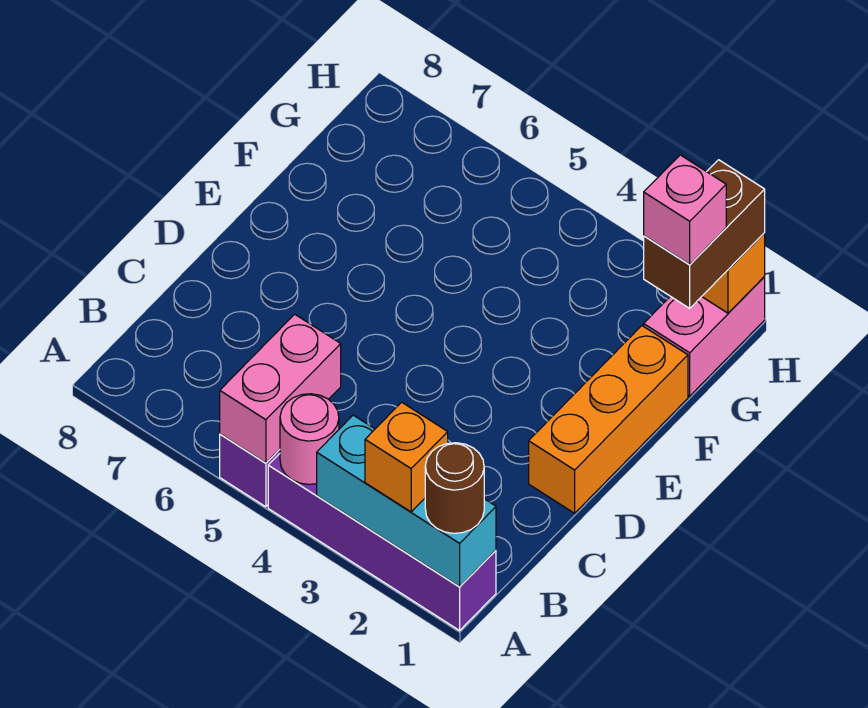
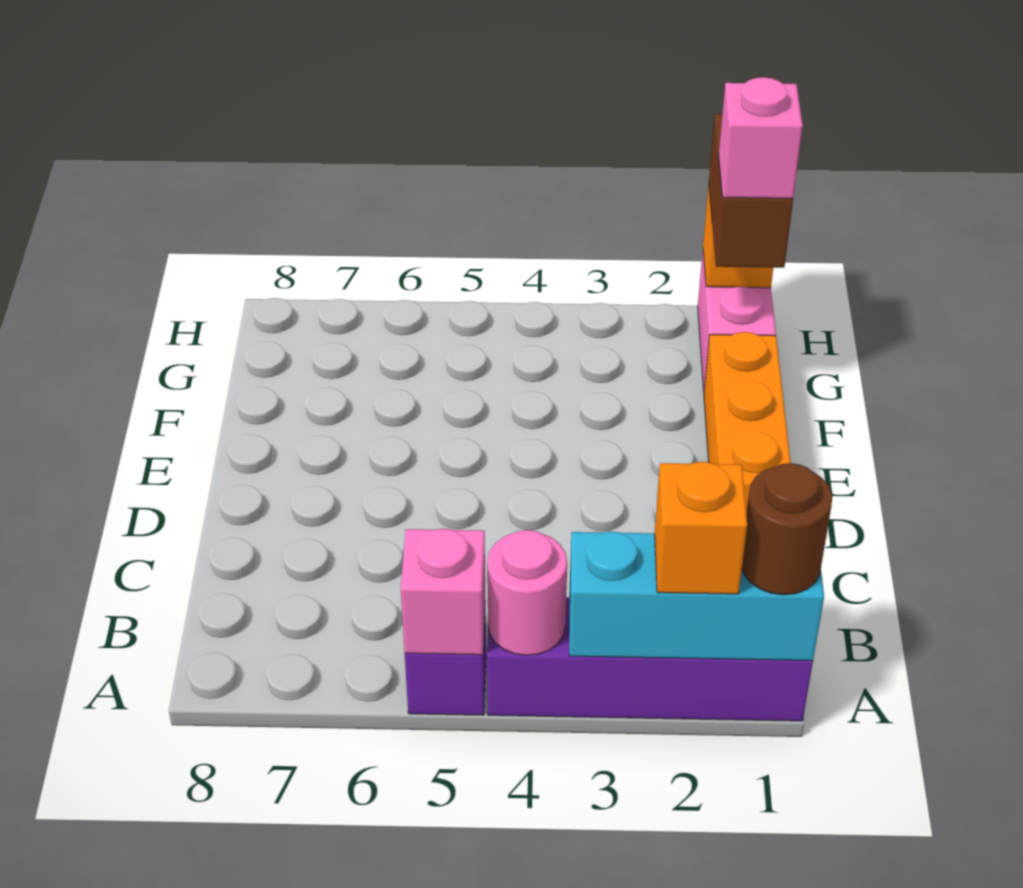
pink brick A5:B5 level 2 -> pink brick A5 level 2

